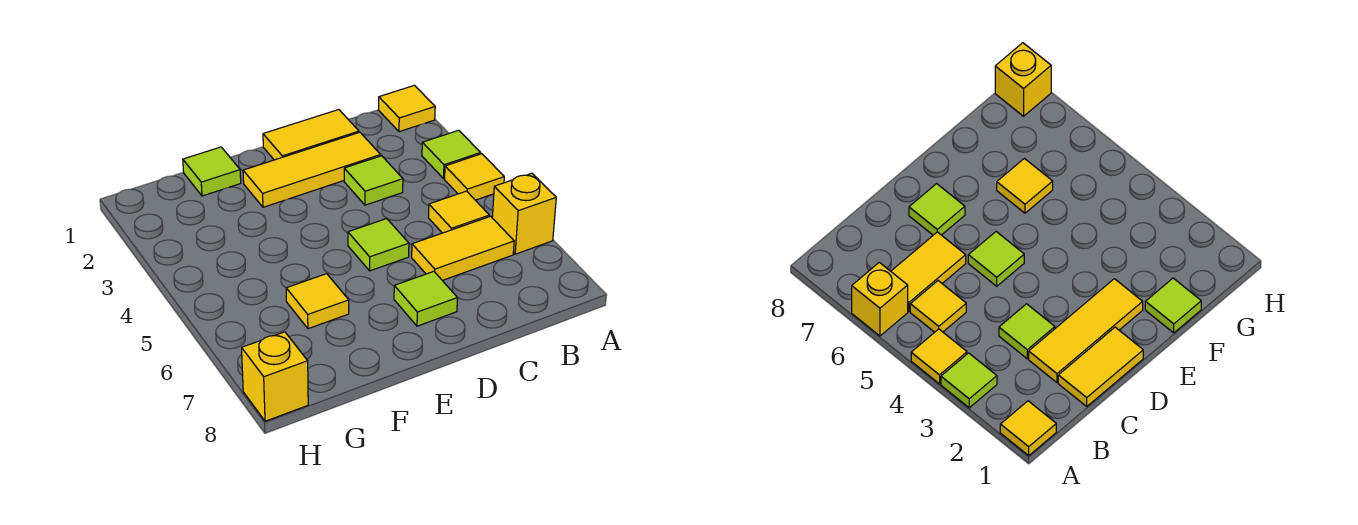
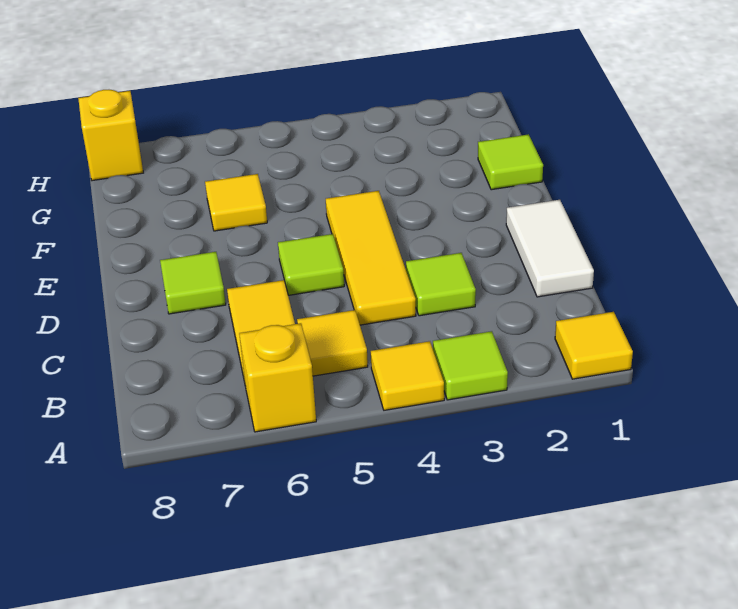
yellow tile C1:D1 level 1 -> white tile C1:D1 level 1
yellow tile C2:E2 level 1 -> yellow tile C4:E4 level 1

